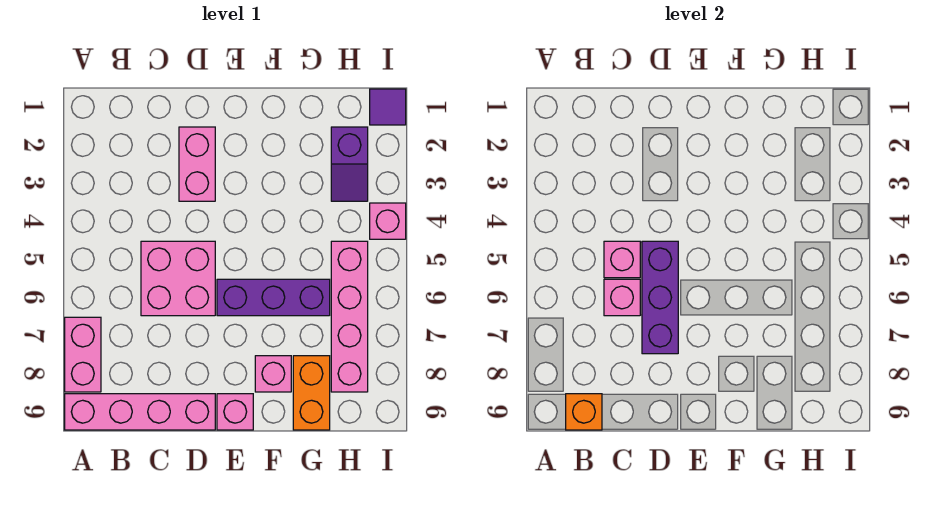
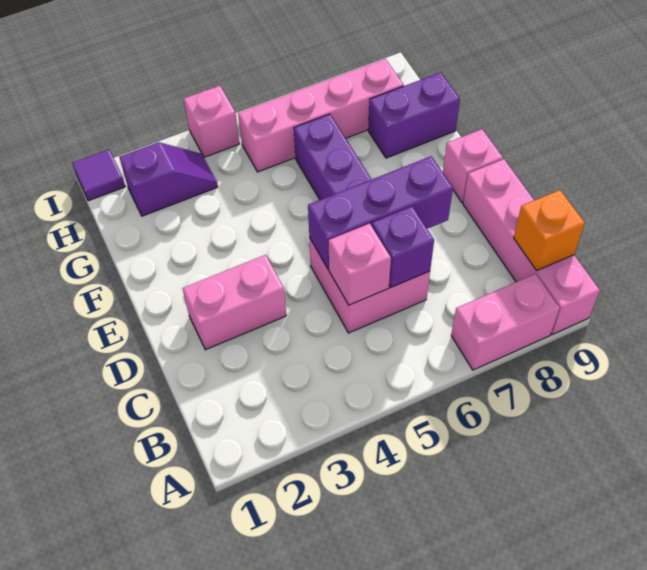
pink brick C6 level 2 -> purple brick C6 level 2
pink brick F8 level 1 -> none
orange brick G8:G9 level 1 -> purple brick G8:G9 level 1

